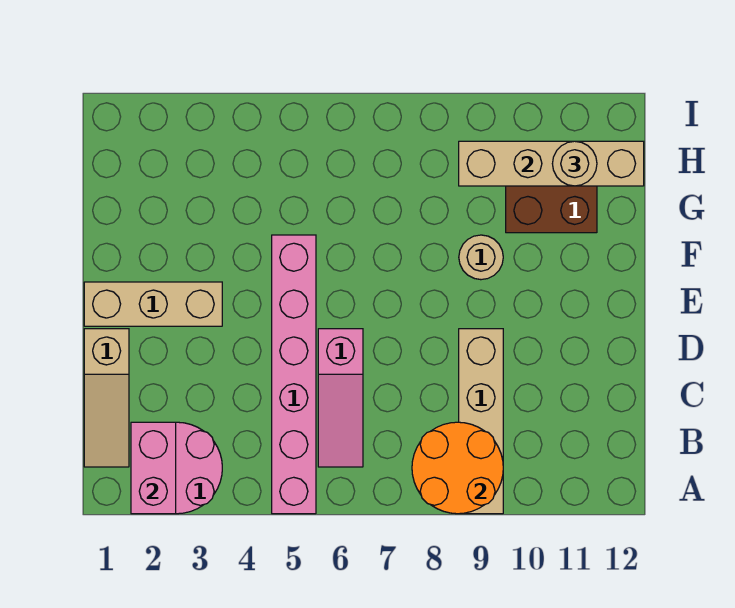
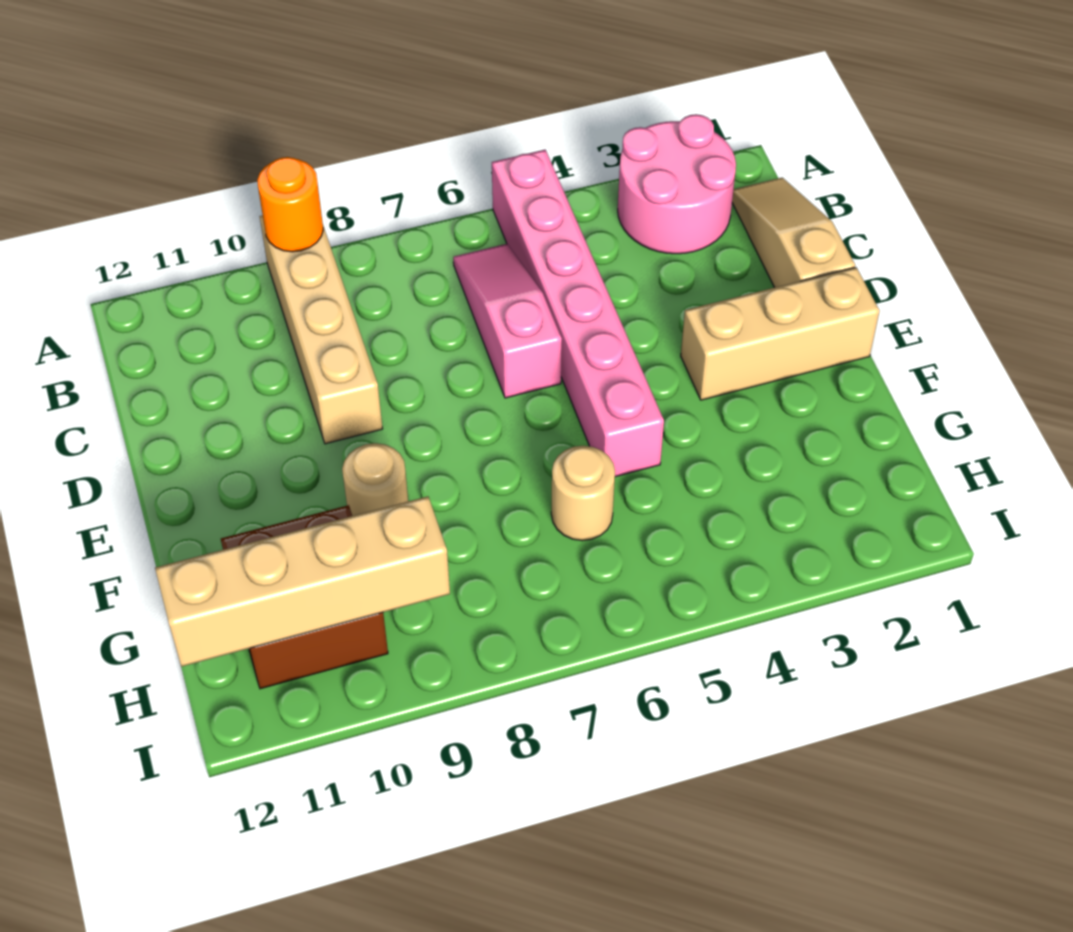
pink brick A2:B2 level 2 -> none
orange round brick A8:B9 level 2 -> orange round brick A9 level 2
tan round brick H11 level 3 -> tan round brick G6 level 1

